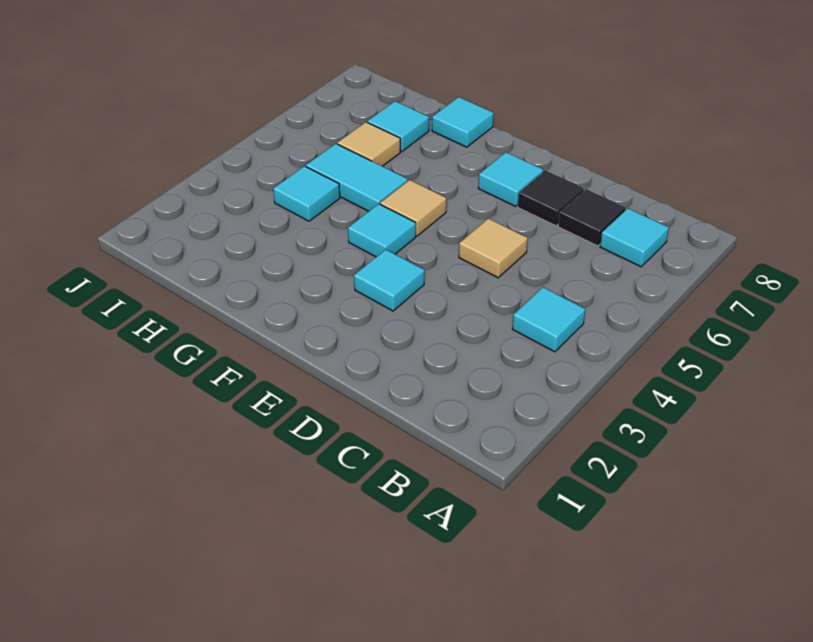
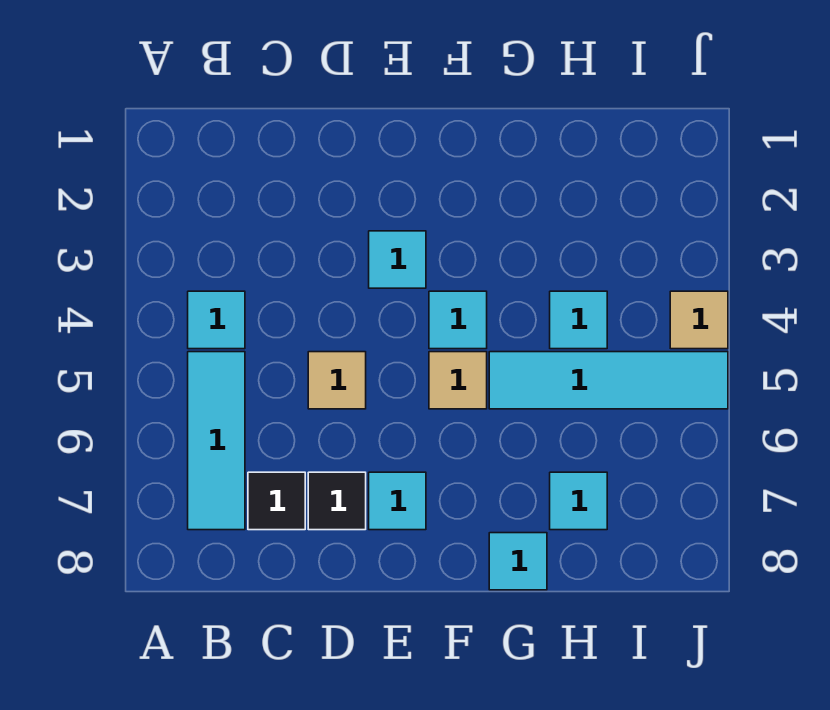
cyan tile B7 level 1 -> cyan tile B5:B7 level 1
cyan tile G5:H5 level 1 -> cyan tile G5:J5 level 1
tan tile H6 level 1 -> tan tile J4 level 1

